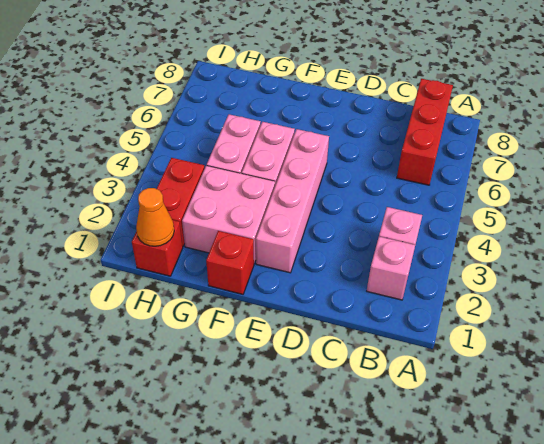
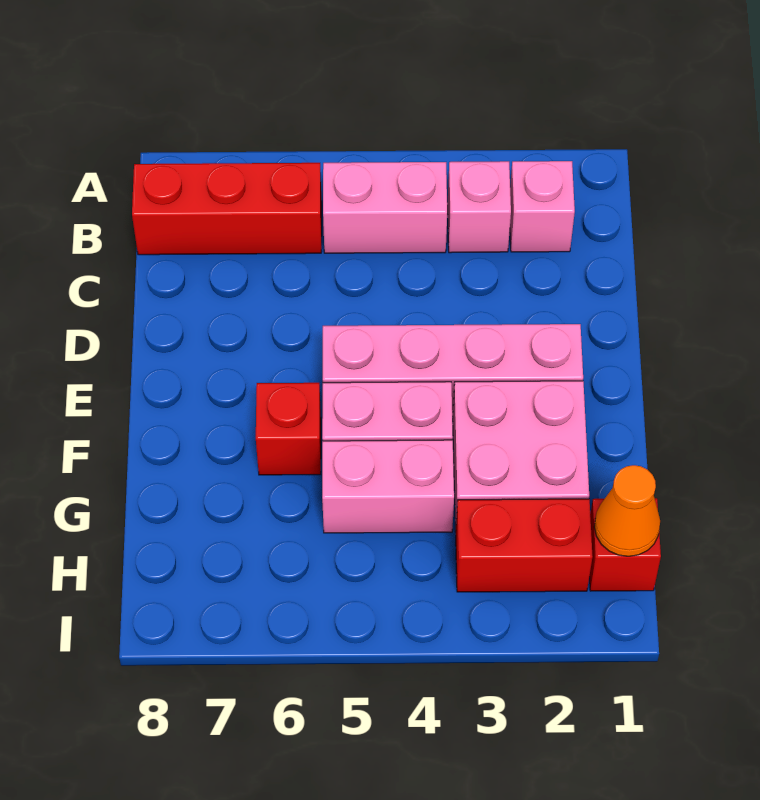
none -> pink brick B4:B5 level 1
red brick F1 level 1 -> red brick F6 level 1

